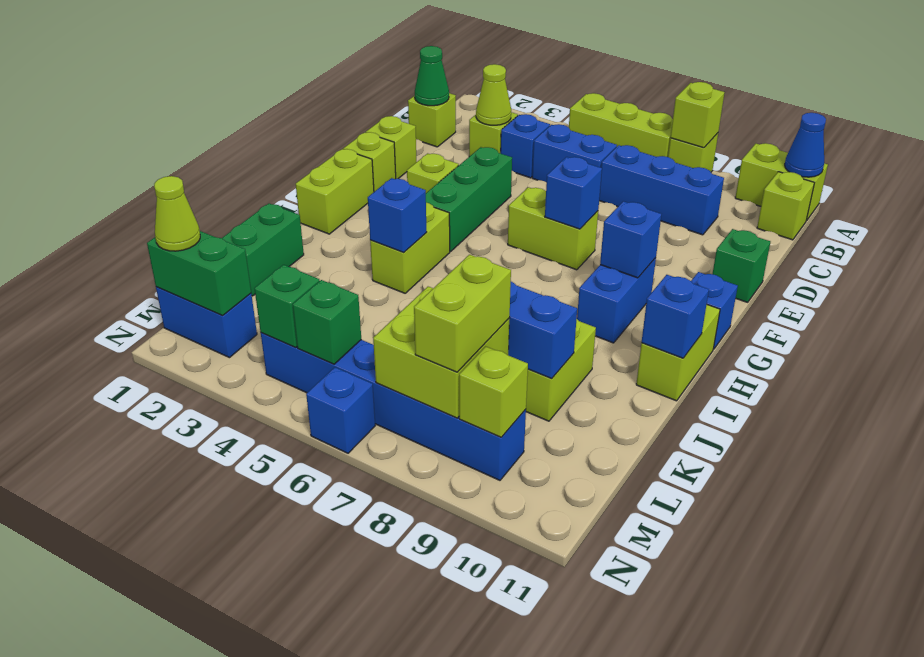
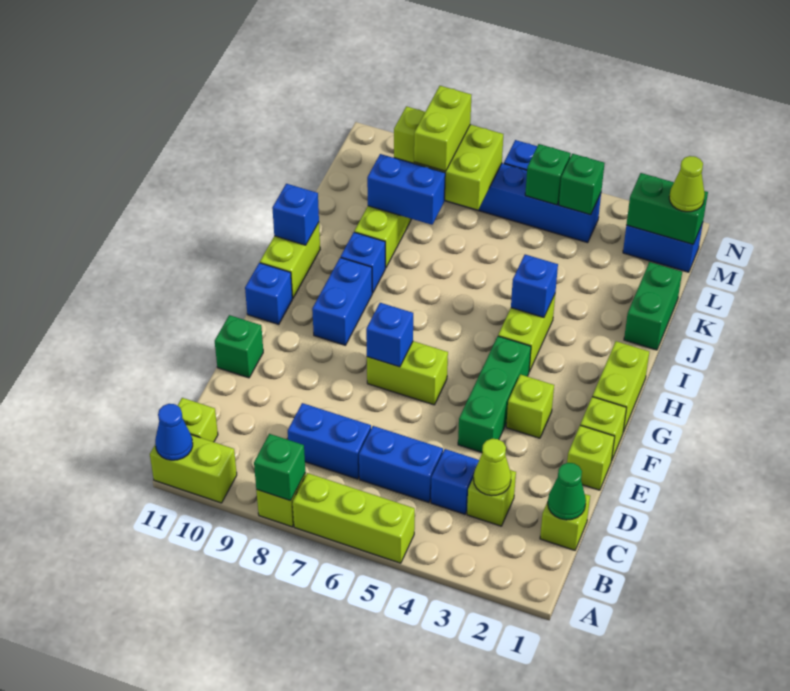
lime brick A8 level 2 -> green brick A8 level 2
blue brick C7:C9 level 1 -> blue brick C7:C8 level 1
blue brick G9 level 2 -> blue brick I9 level 1

